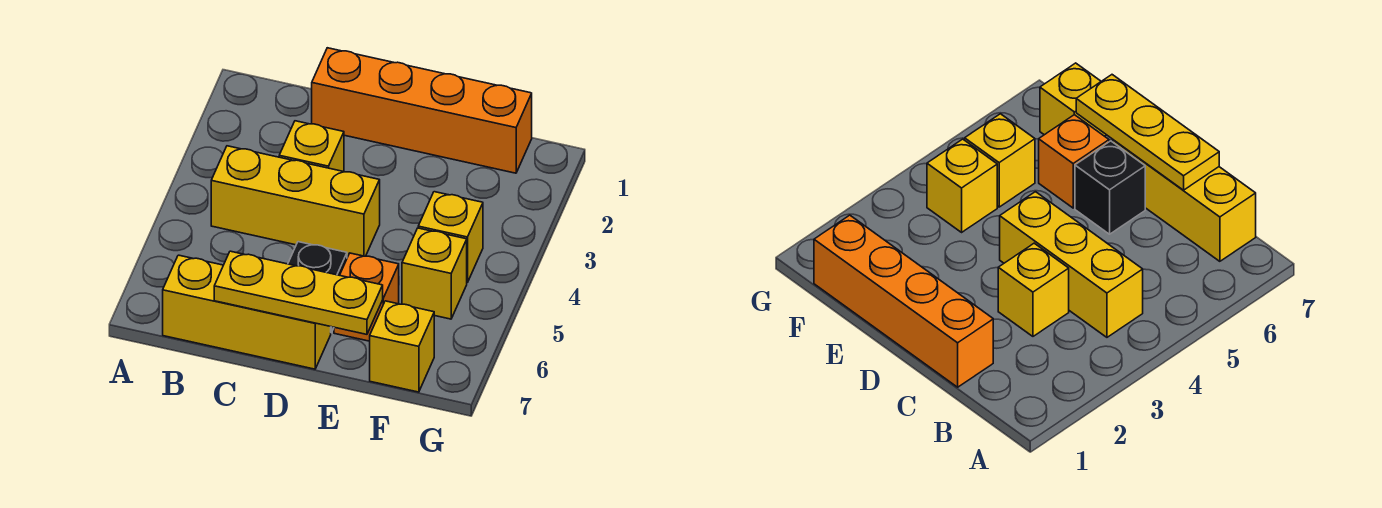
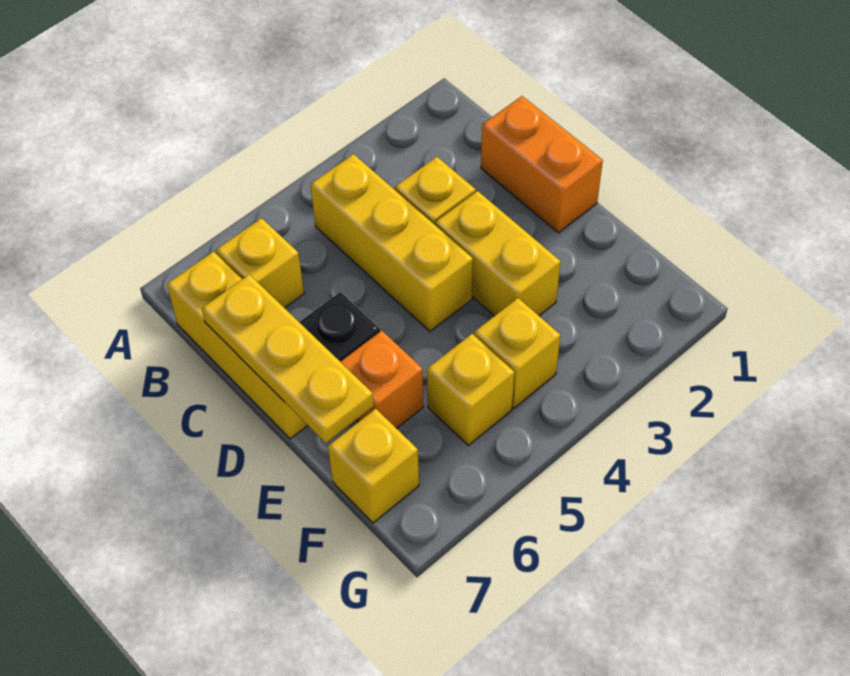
none -> yellow brick B6 level 1
orange brick C1:F1 level 1 -> orange brick C1:D1 level 1
none -> yellow brick D3:E3 level 1

